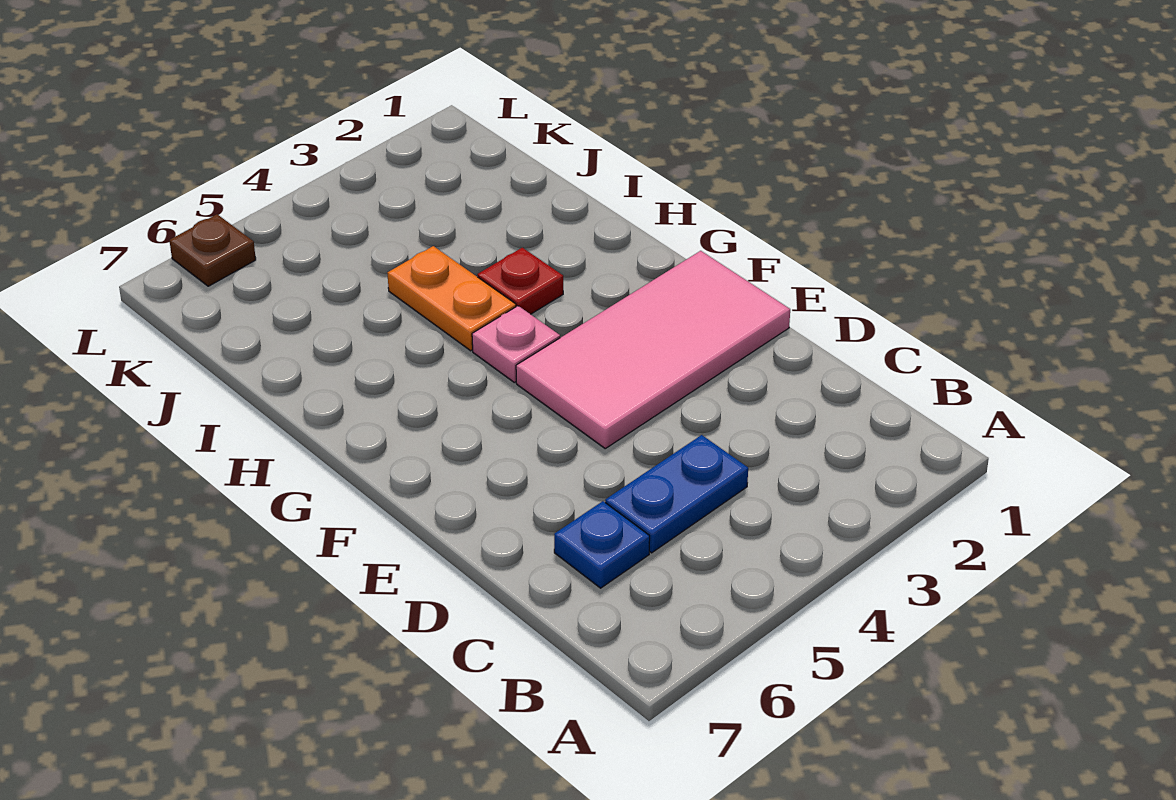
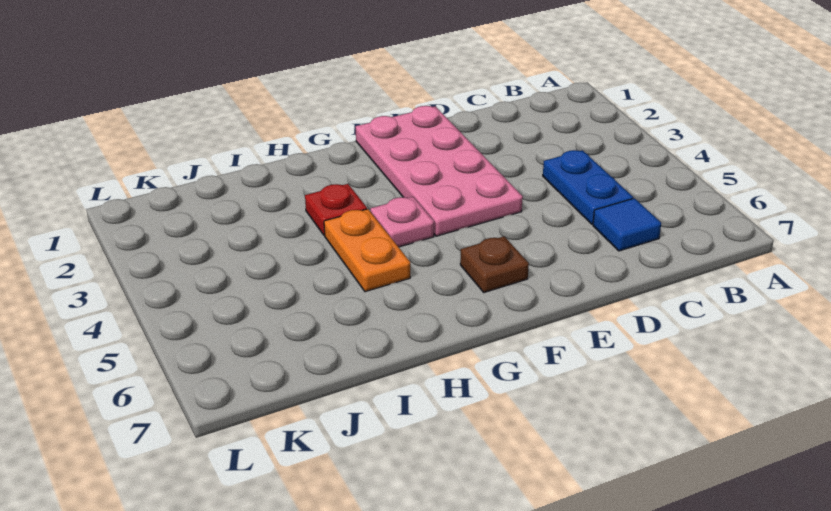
blue plate C6 level 1 -> blue tile C6 level 1
pink tile E1:F4 level 1 -> pink plate E1:F4 level 1
orange plate H4:I4 level 1 -> orange plate H4:H5 level 1
brown plate L6 level 1 -> brown plate F6 level 1

